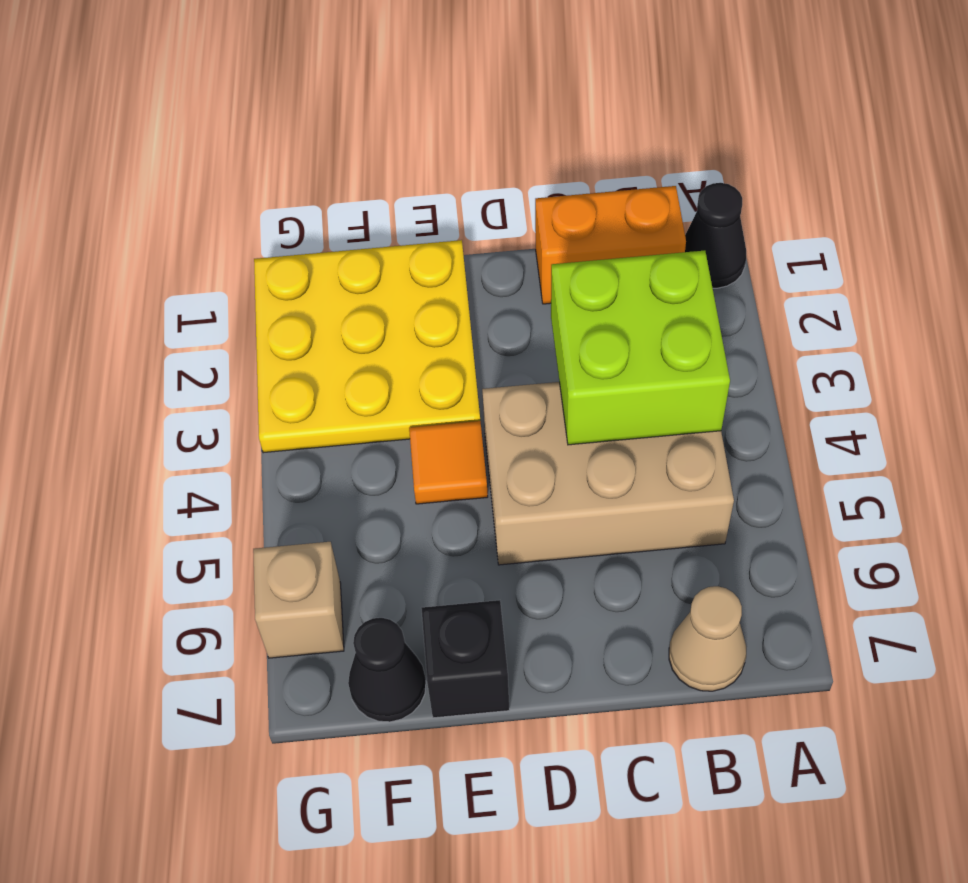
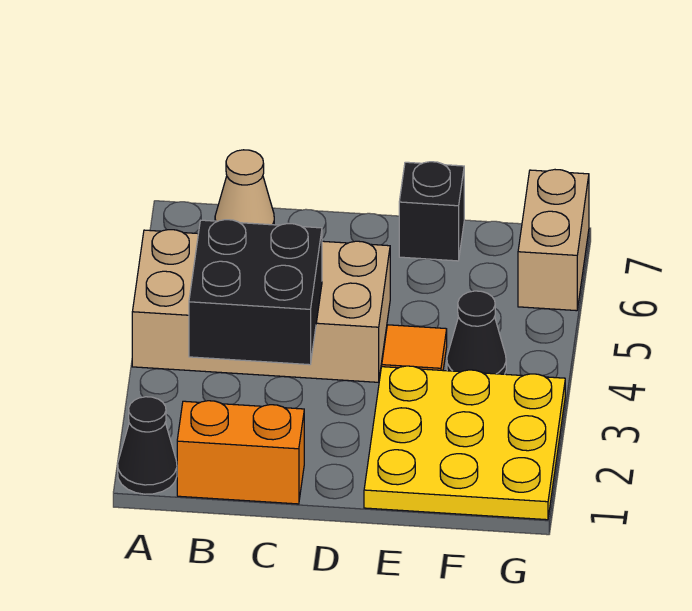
lime brick B3:C4 level 2 -> black brick B3:C4 level 2
tan brick B4:D5 level 1 -> tan brick A4:D5 level 1
black cone F7 level 1 -> black cone F4 level 1
tan brick G6 level 1 -> tan brick G6:G7 level 1

